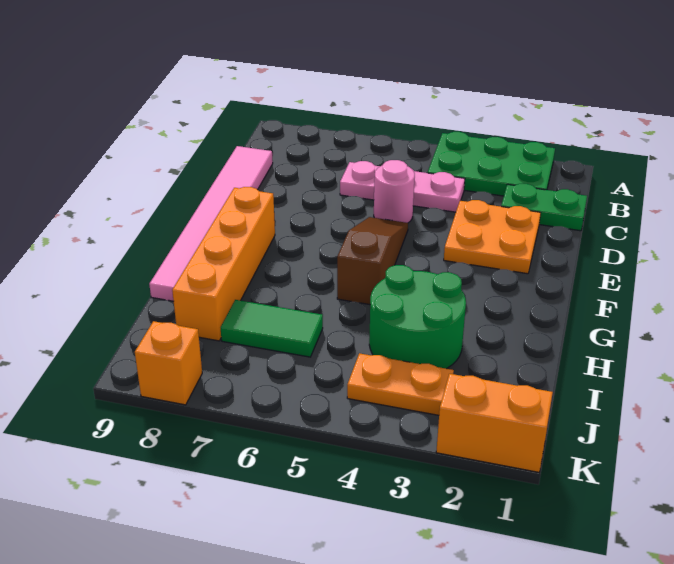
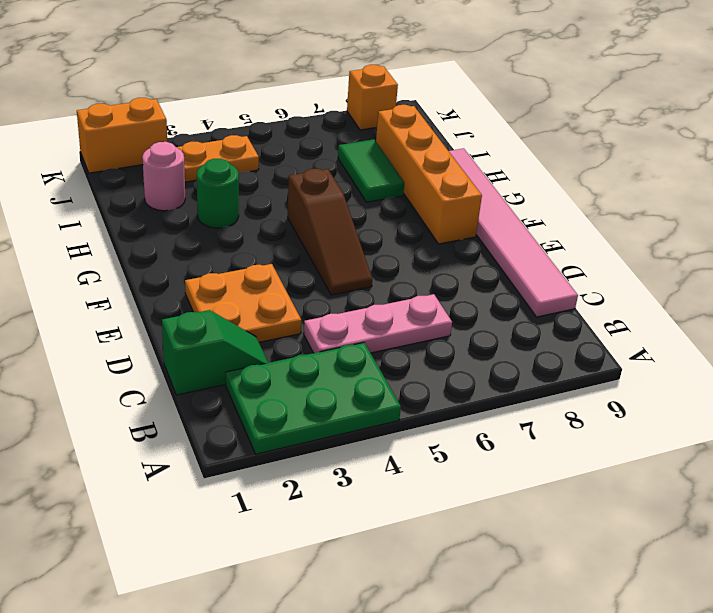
green plate C1:C2 level 1 -> green slope C1:C2 level 1 top 1
pink round brick D5 level 1 -> pink round brick I2 level 1
green round brick H3:I4 level 1 -> green round brick H3 level 1
green tile I6:I7 level 1 -> green tile H7:I7 level 1

